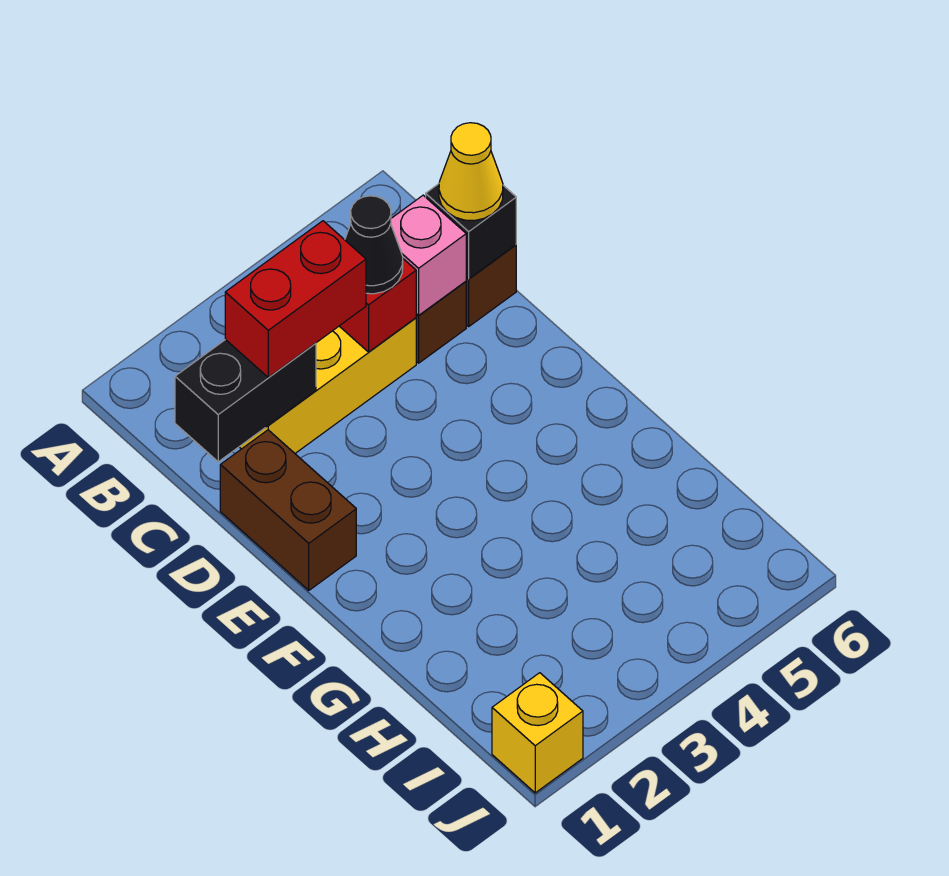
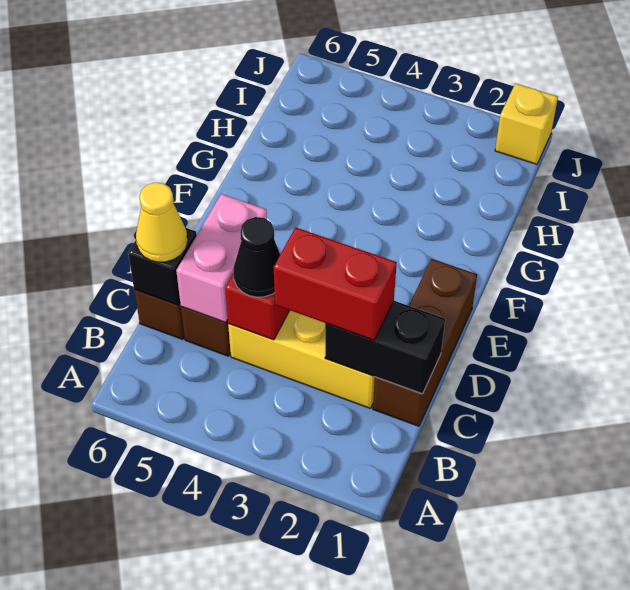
pink brick C5 level 2 -> pink brick C5:D5 level 2
brown brick D1:E1 level 1 -> brown brick C1:E1 level 1

